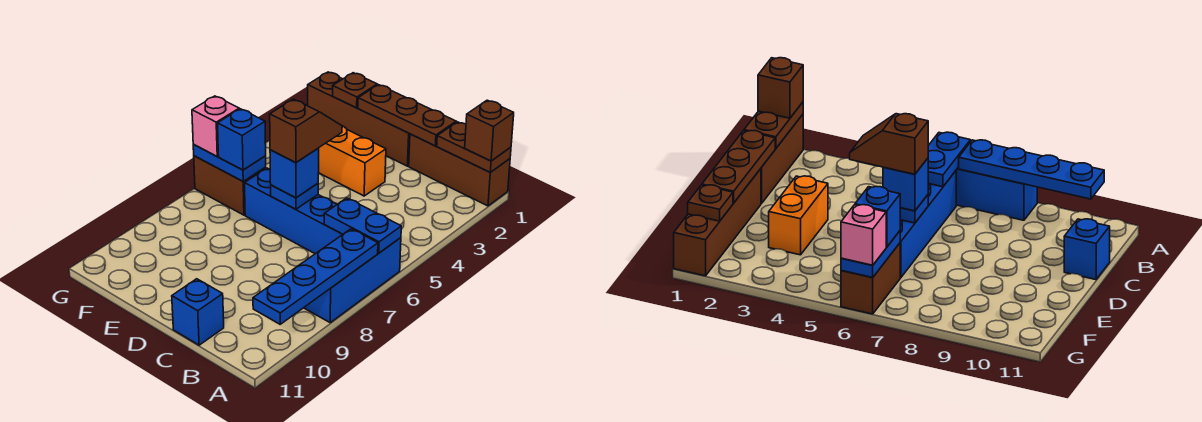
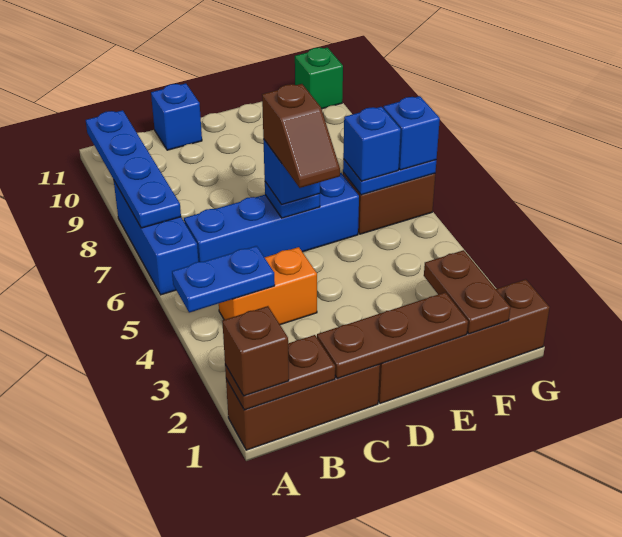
blue plate A6:B6 level 2 -> blue plate A4:B4 level 2
orange brick D3:E3 level 1 -> orange brick B4:C4 level 1
brown plate F1 level 2 -> brown plate F1:F2 level 2
pink brick G6 level 3 -> blue brick G6 level 3
none -> green brick G11 level 1

